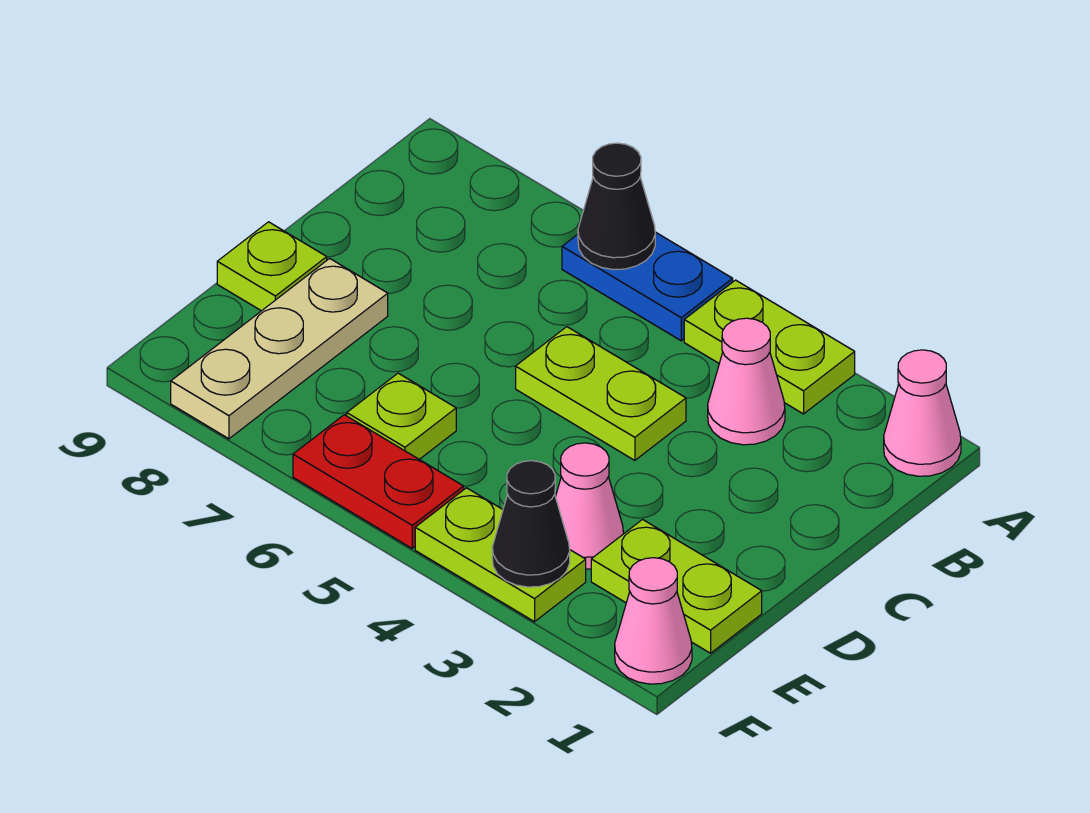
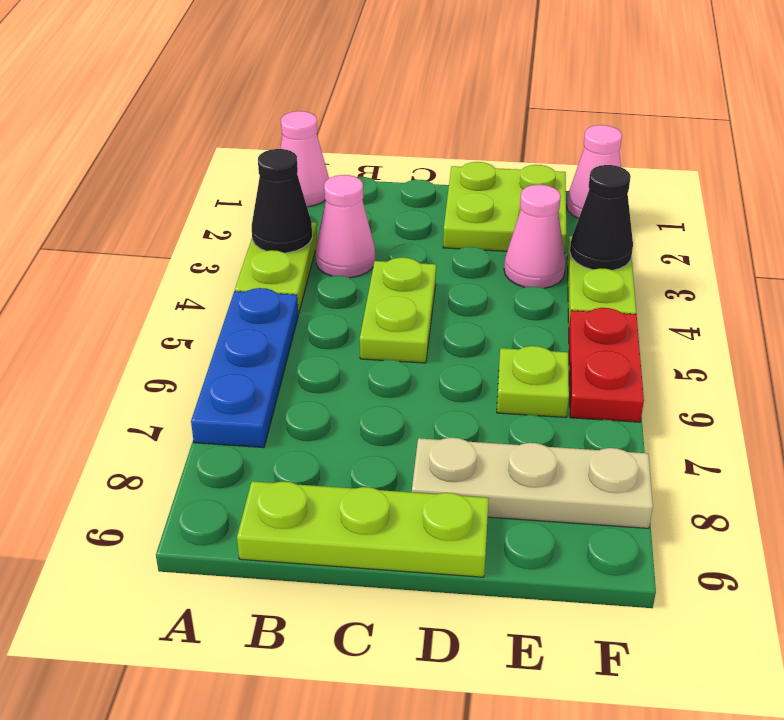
blue plate A5:A6 level 1 -> blue plate A5:A7 level 1
black cone A6 level 2 -> black cone A3 level 2
lime plate D9 level 1 -> lime plate B9:D9 level 1
lime plate E1:E2 level 1 -> lime plate D1:E2 level 1

